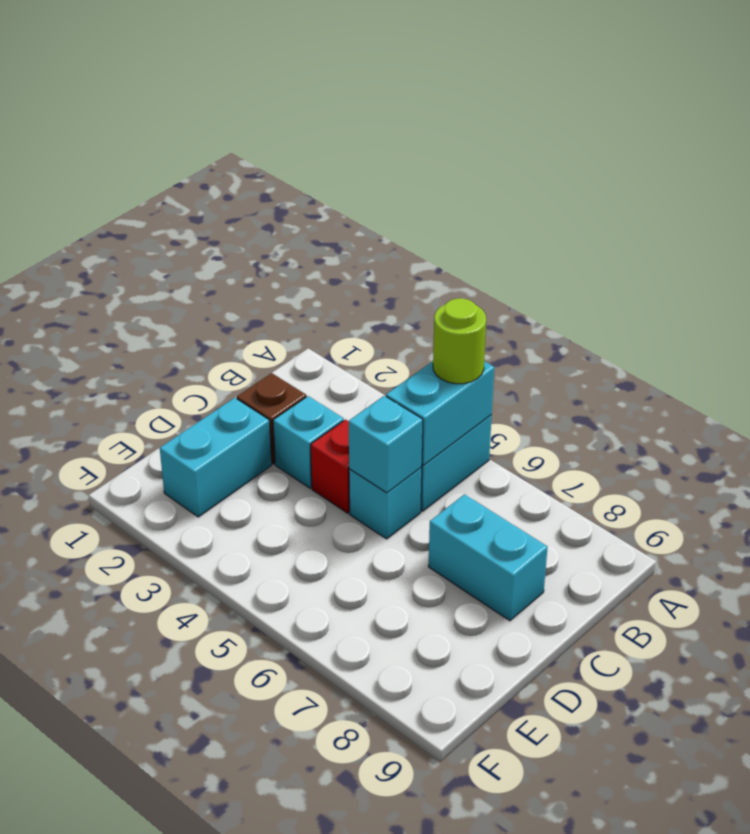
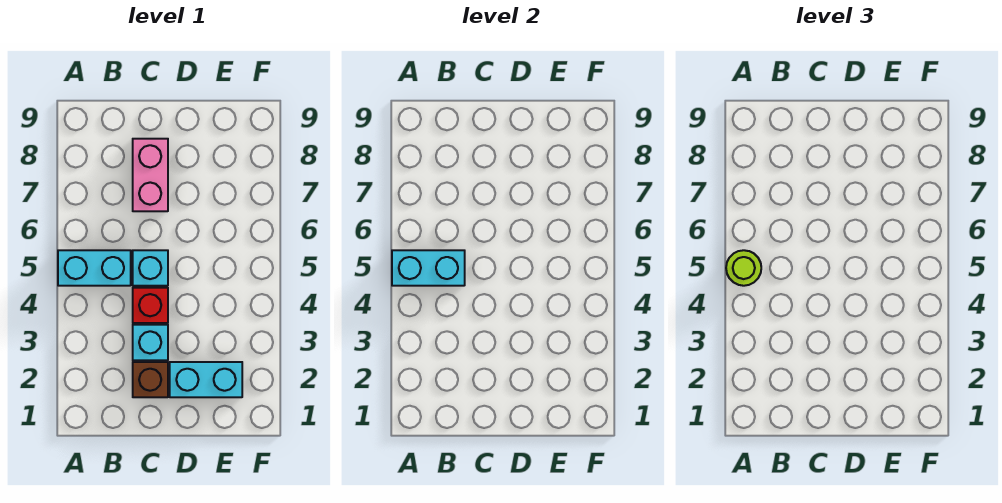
cyan brick C5 level 2 -> none
cyan brick C7:C8 level 1 -> pink brick C7:C8 level 1

